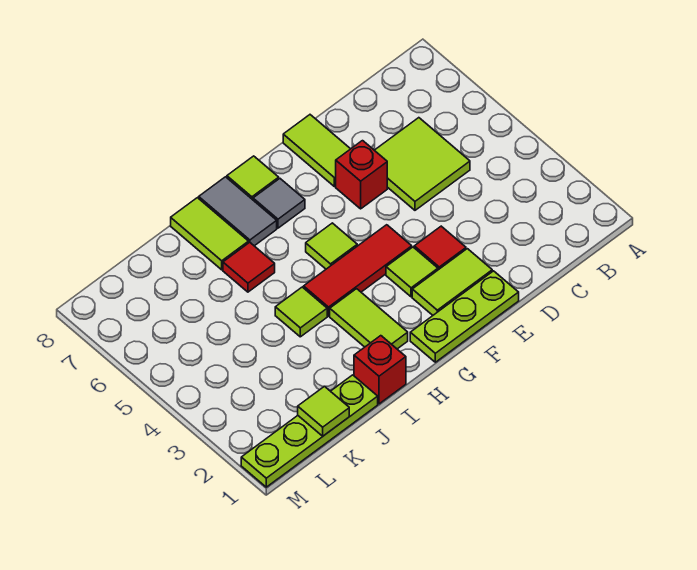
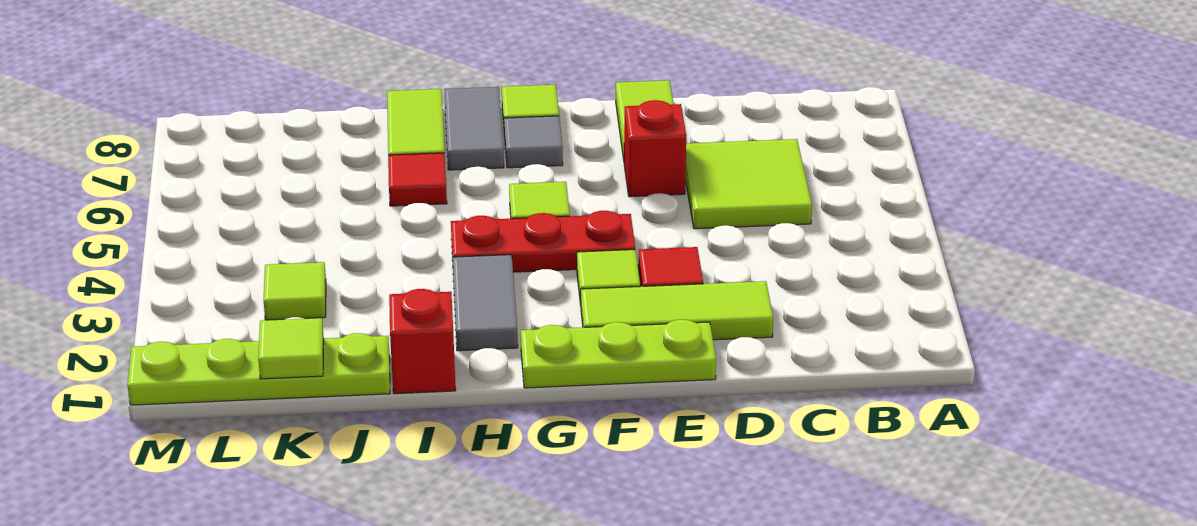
lime tile E2:F2 level 1 -> lime tile D2:F2 level 1
red tile F4:H4 level 1 -> red plate F4:H4 level 1
lime tile H2:H3 level 1 -> grey tile H2:H3 level 1
lime tile I4 level 1 -> lime tile K3 level 1

